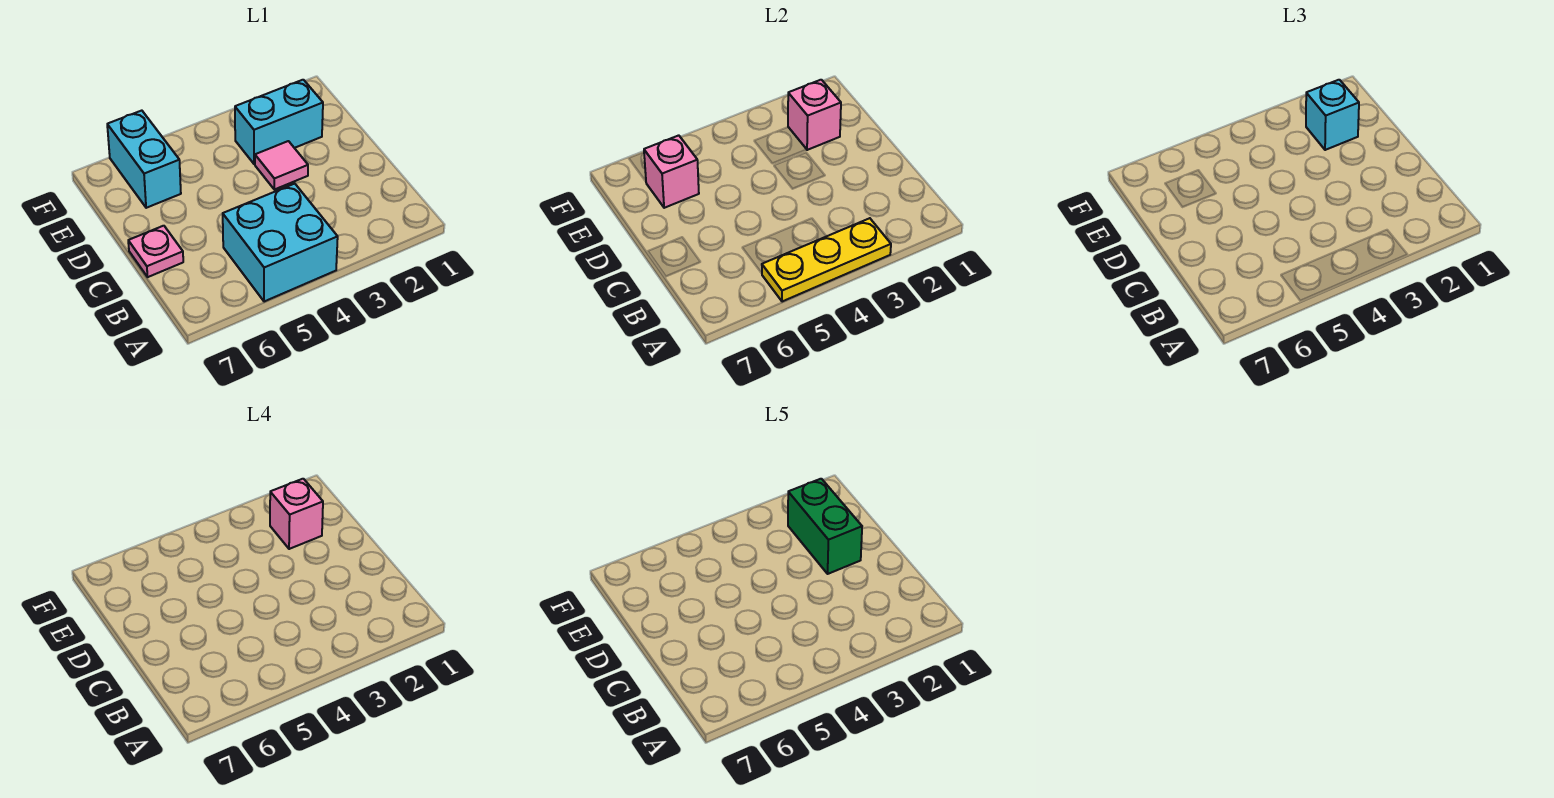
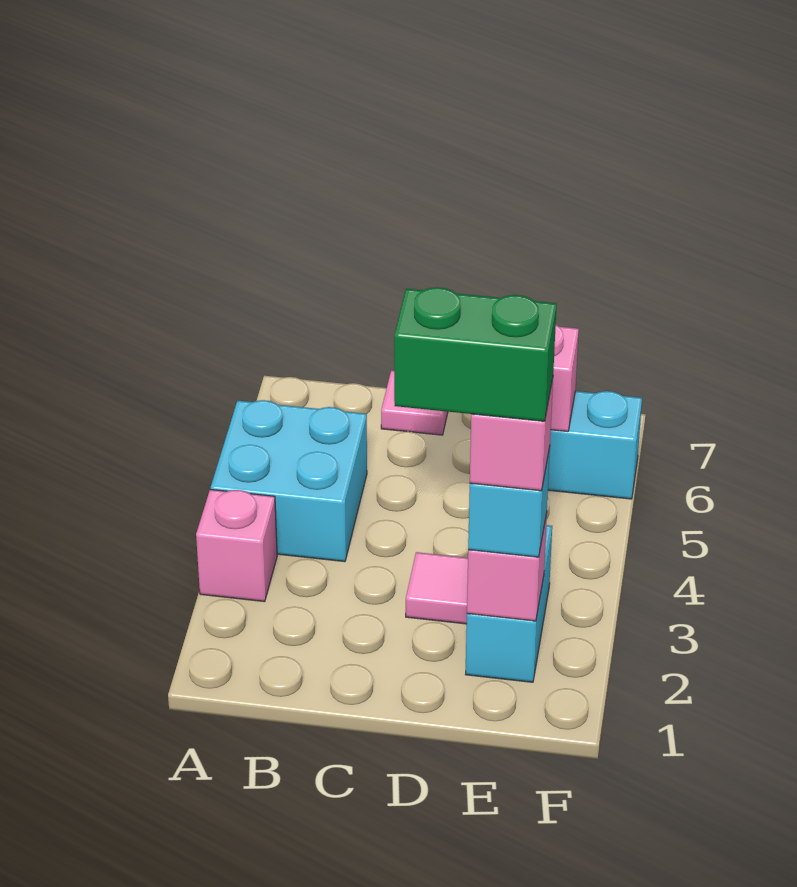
none -> pink brick A3 level 1
yellow plate A3:A5 level 2 -> none

